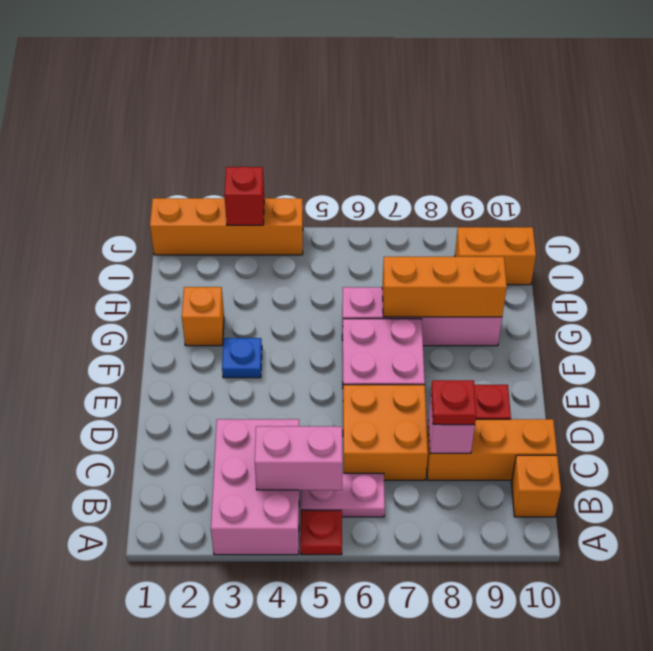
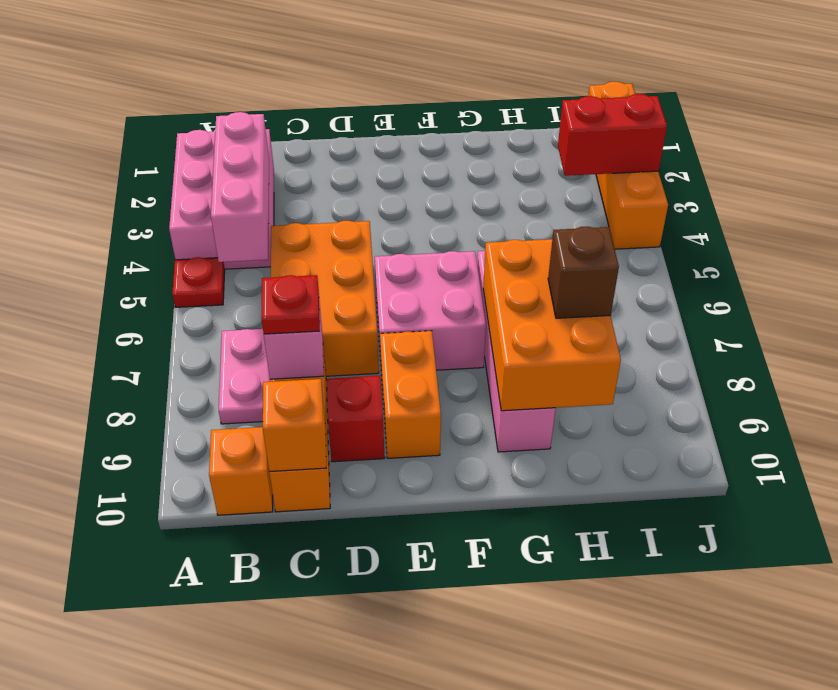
pink brick A3:C4 level 1 -> pink brick A2:B4 level 1
pink brick B4:B5 level 2 -> pink brick B3:B5 level 2
pink plate B5:B6 level 1 -> pink plate B7:B8 level 1
orange brick C6:D7 level 1 -> orange brick C5:D7 level 1
blue plate F3 level 1 -> none
orange brick G2 level 1 -> orange brick C10 level 2
orange brick G7:G9 level 2 -> orange brick G7:H9 level 2
none -> brown brick H8 level 3
orange brick I9:I10 level 1 -> orange brick E8:E9 level 1
red brick J3 level 2 -> red brick I3:J3 level 2

